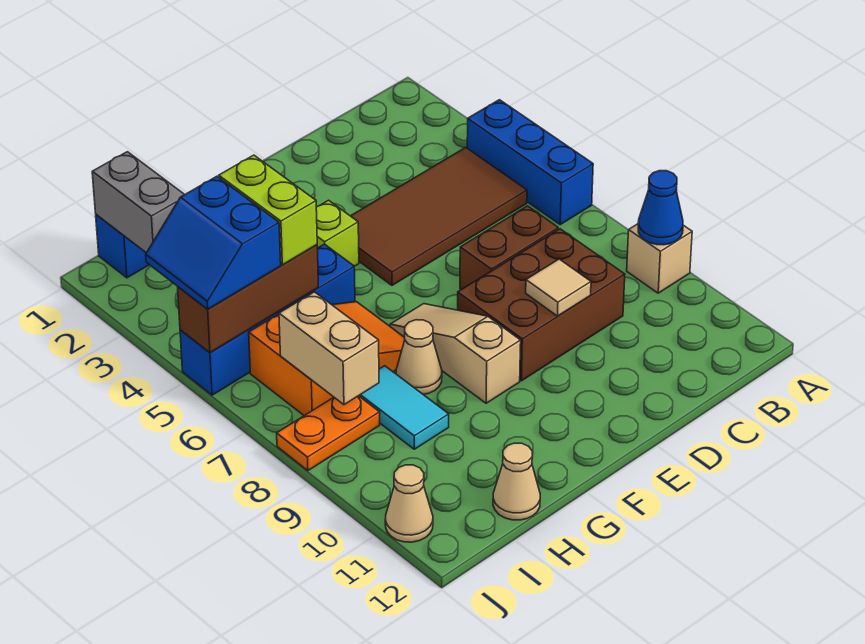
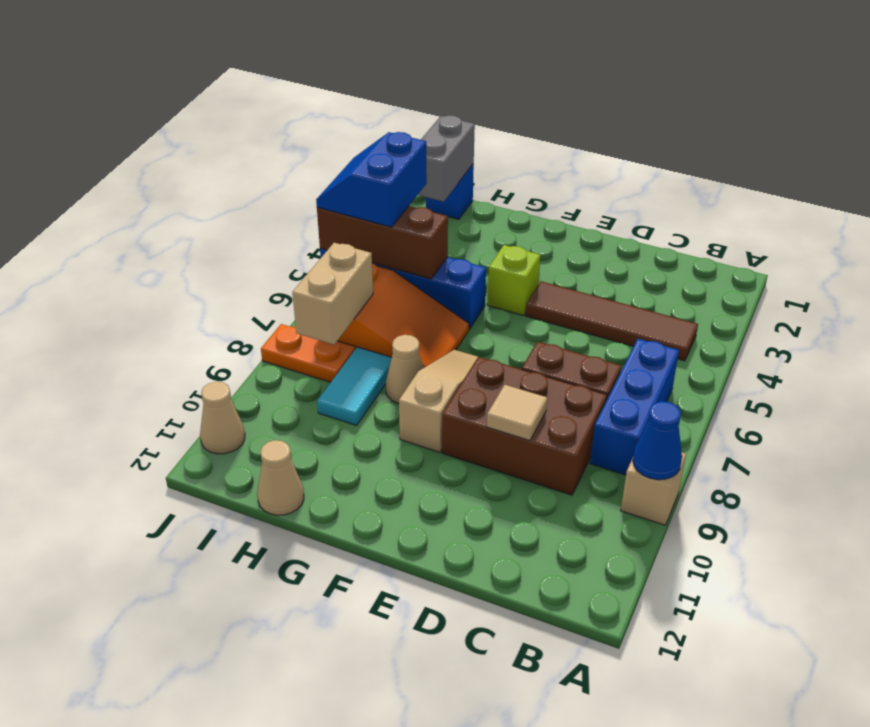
blue brick A4:A6 level 1 -> blue brick B6:B8 level 1
brown tile B4:E5 level 1 -> brown tile B4:E4 level 1
lime brick H4:H5 level 3 -> none

